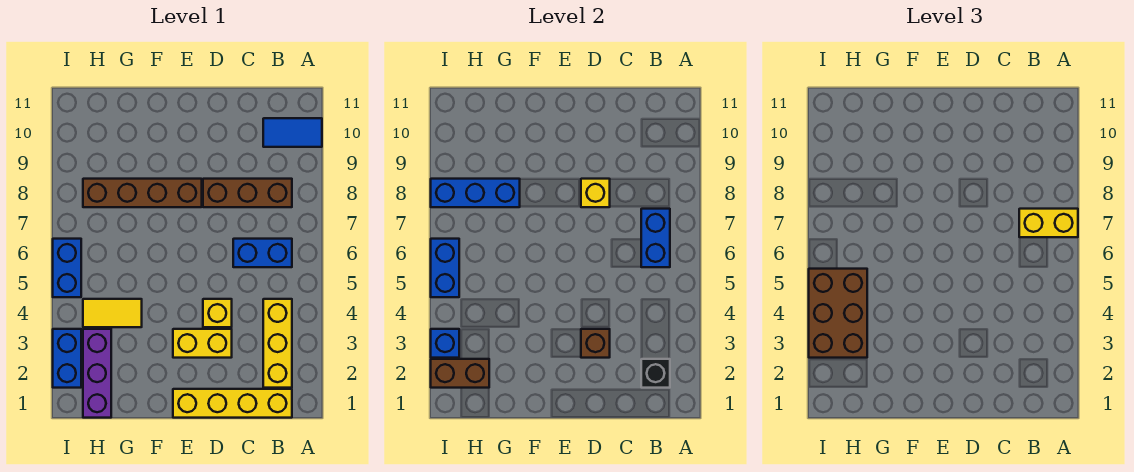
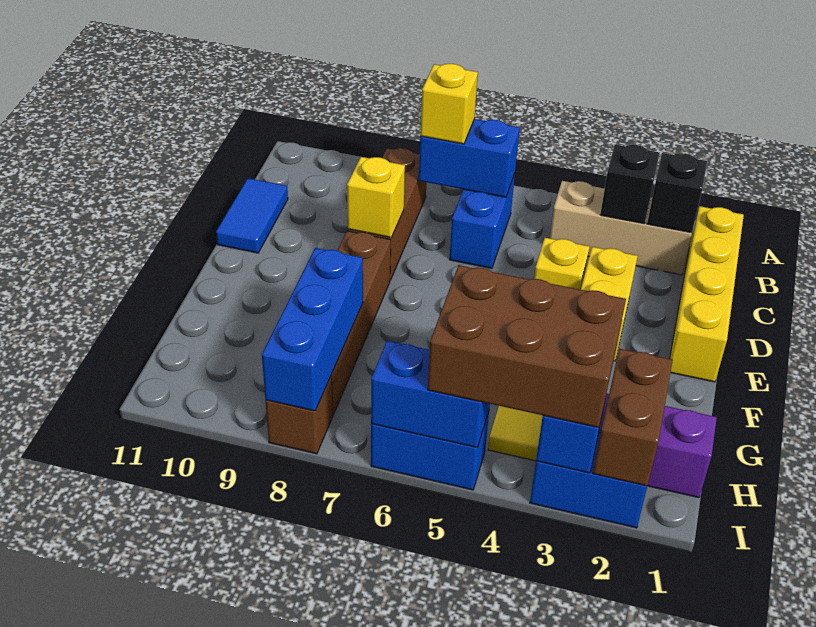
yellow brick A7:B7 level 3 -> yellow brick B7 level 3
blue tile A10:B10 level 1 -> blue tile C11:D11 level 1
yellow brick B2:B4 level 1 -> tan brick B2:B4 level 1
none -> black brick B3 level 2
brown brick D3 level 2 -> brown brick I8 level 1

